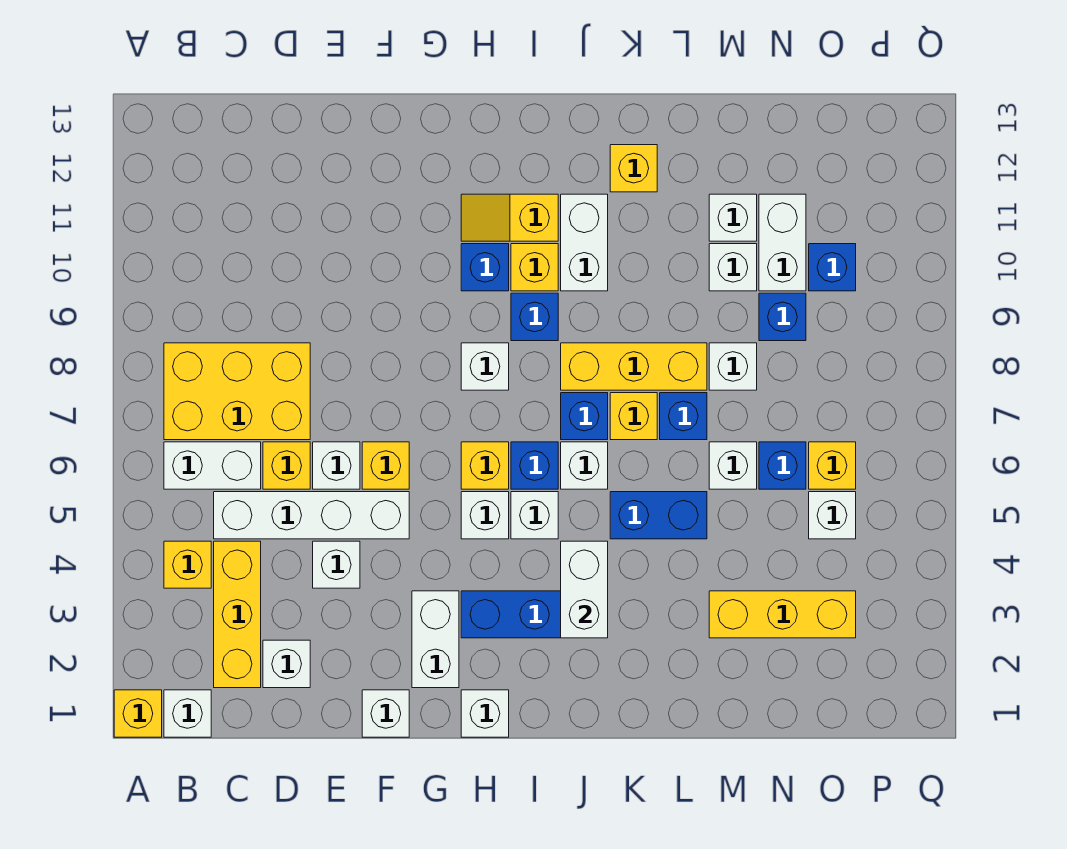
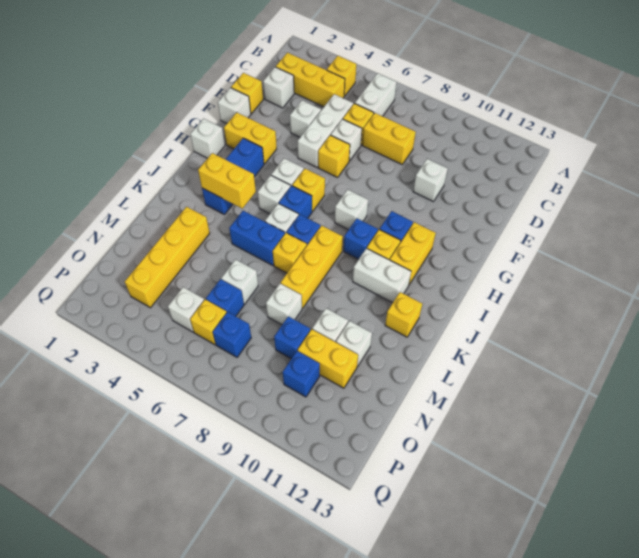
yellow brick A1 level 1 -> yellow brick E1 level 1
white brick B1 level 1 -> white brick E10 level 1
yellow brick B7:D8 level 1 -> yellow brick D7:D8 level 1
white brick C5:F5 level 1 -> white brick D5:F5 level 1
white brick G2:G3 level 1 -> yellow brick G2:G3 level 1
yellow slope H11:I11 level 1 top I -> yellow brick H11:I11 level 1
white brick J3:J4 level 2 -> yellow brick J3:J4 level 2
blue brick K5:L5 level 1 -> blue brick K5:K6 level 1
blue brick L7 level 1 -> blue brick O7 level 1
yellow brick M3:O3 level 1 -> yellow brick L3:O3 level 1
white brick N10:N11 level 1 -> yellow brick N10:N11 level 1

